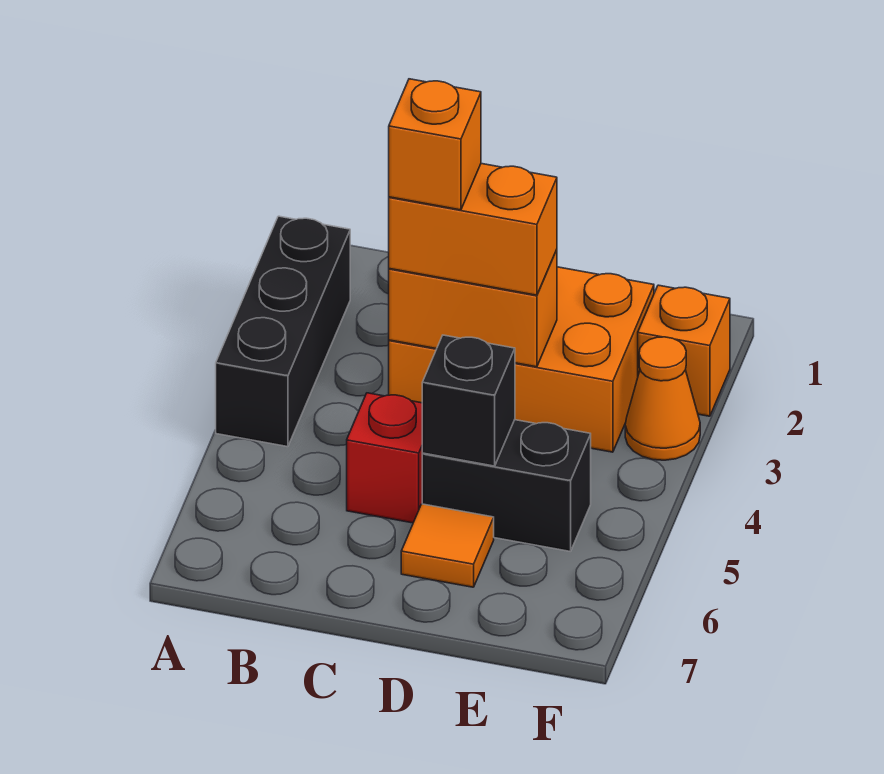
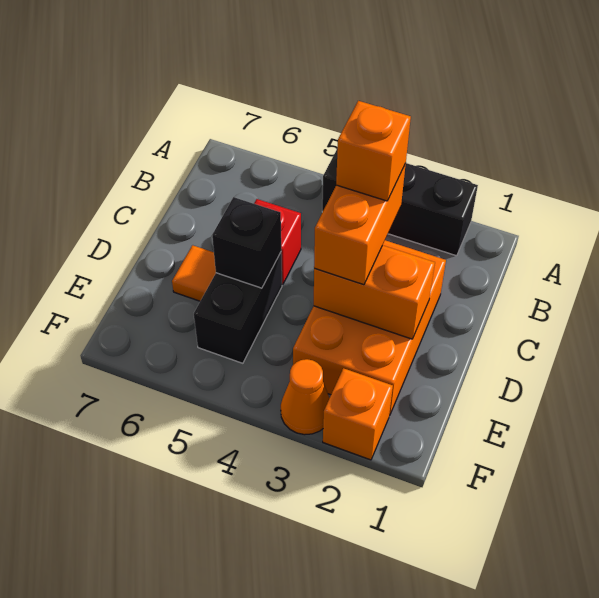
orange brick C3:D3 level 2 -> orange brick D2:D3 level 2

